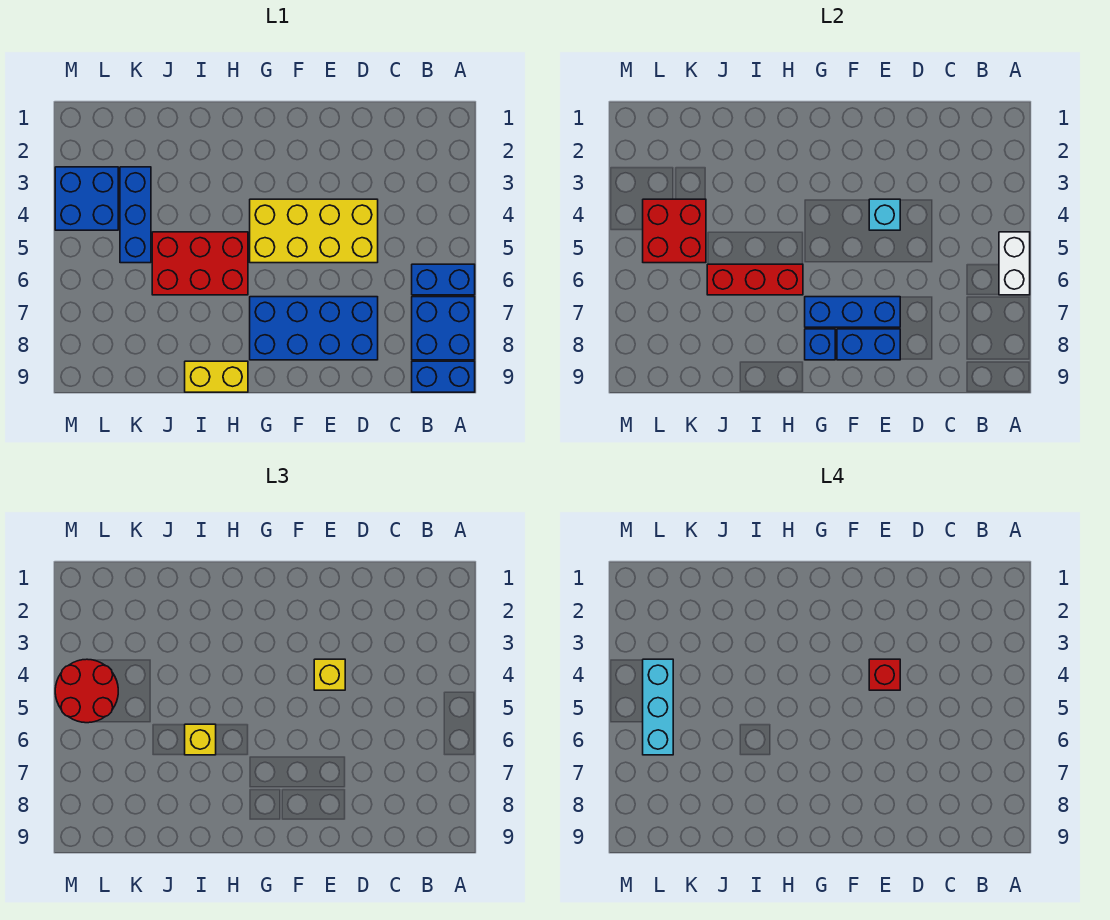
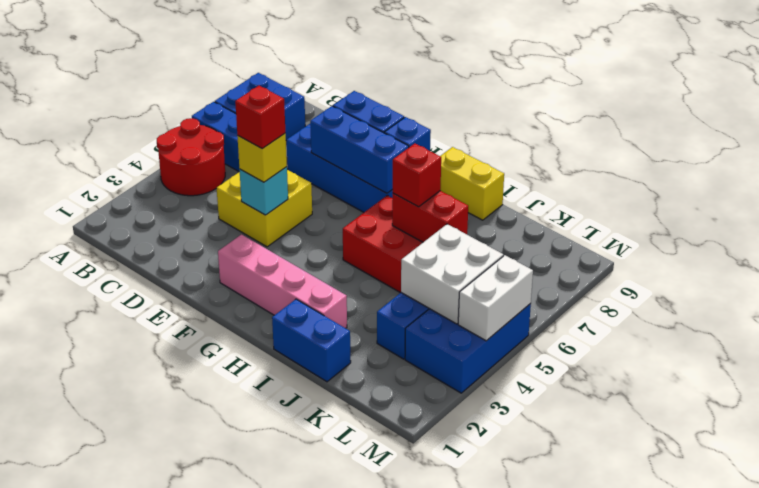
white brick A5:A6 level 2 -> white brick M4:M5 level 2
blue brick A9:B9 level 1 -> blue brick I1:J1 level 1
yellow brick D4:G5 level 1 -> yellow brick D4:E5 level 1
none -> pink brick F2:I2 level 1
red brick H6:J6 level 2 -> red brick I6:J6 level 2
yellow brick I6 level 3 -> red brick I6 level 3
red brick K4:L5 level 2 -> white brick K4:L5 level 2
blue brick L3:M4 level 1 -> blue brick L3:M5 level 1
red round brick L4:M5 level 3 -> red round brick A4:B5 level 1
cyan brick L4:L6 level 4 -> none

